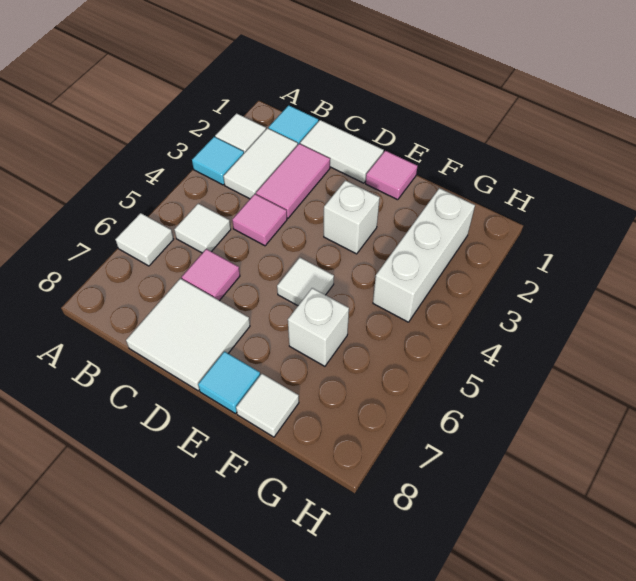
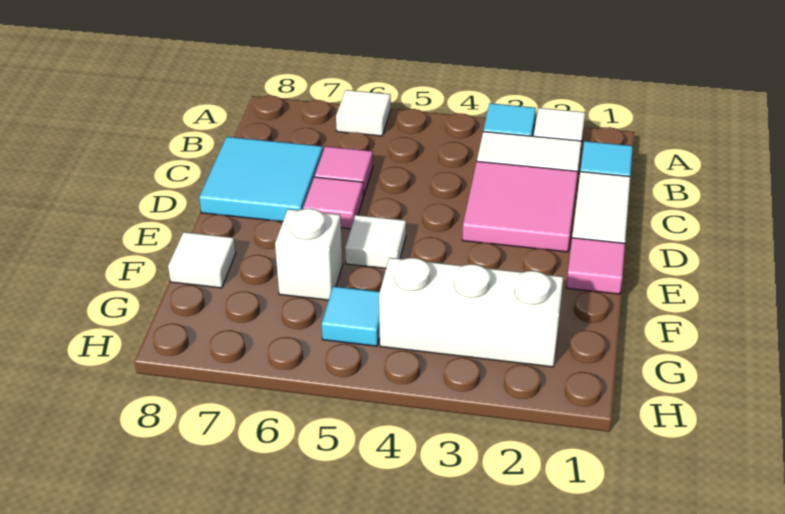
white tile B5 level 1 -> none
pink tile C2:C3 level 1 -> pink tile C2:D3 level 1
pink tile C4 level 1 -> pink tile D6 level 1
white tile C7:D8 level 1 -> cyan tile C7:D8 level 1
white brick E3 level 1 -> none
cyan tile E8 level 1 -> cyan tile G5 level 1

